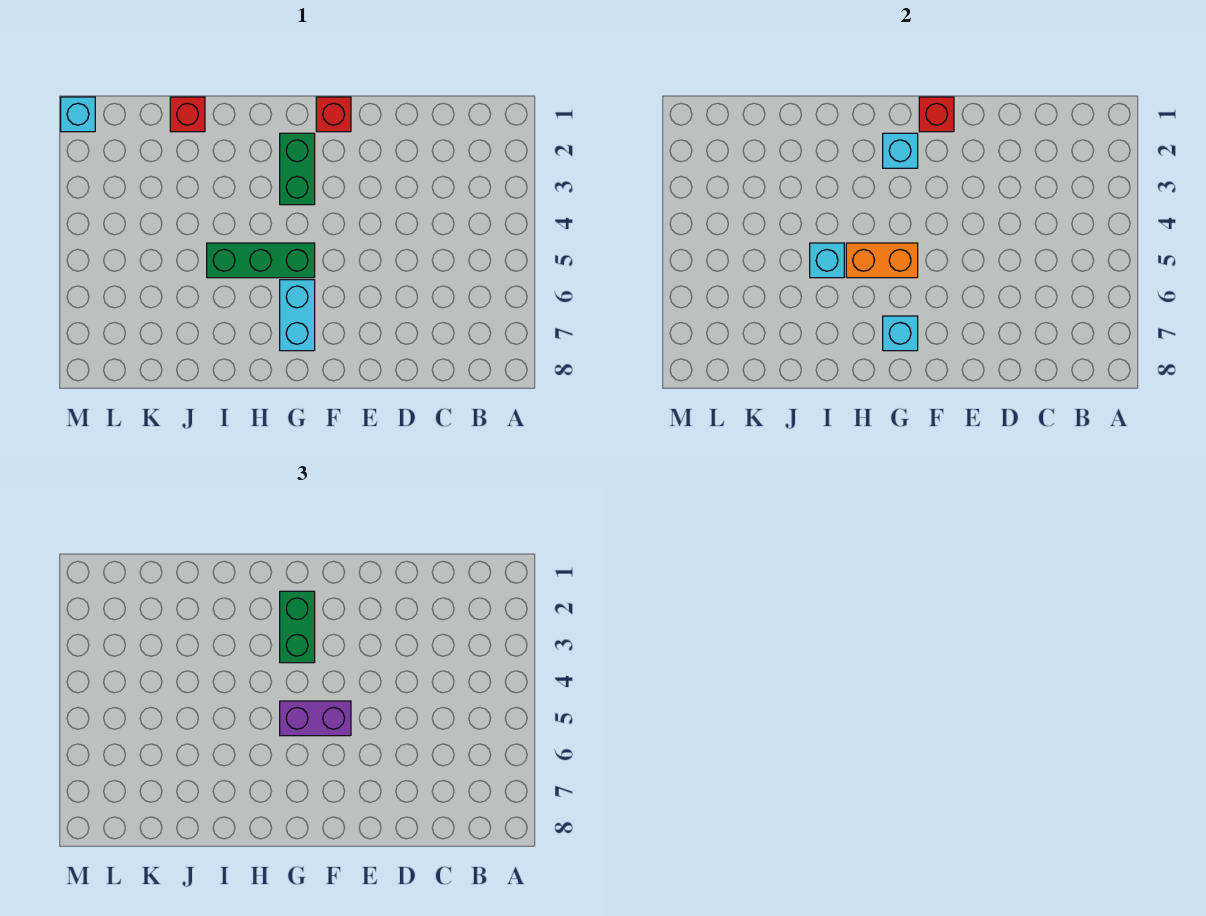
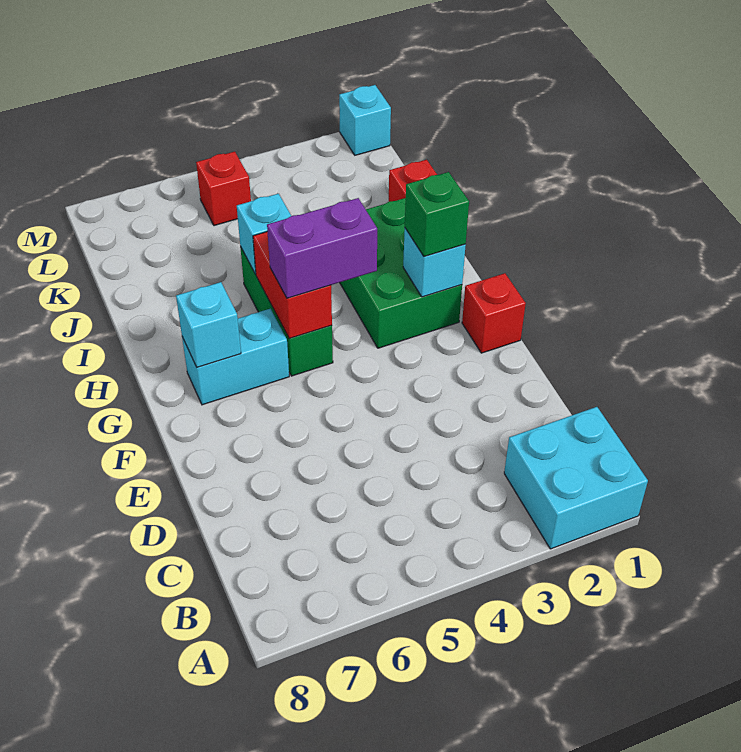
none -> cyan brick A1:B2 level 1
red brick F1 level 2 -> red brick L5 level 1
purple brick F5:G5 level 3 -> purple brick G4:G5 level 3
green brick G2:G3 level 1 -> green brick G2:I3 level 1
green brick G2:G3 level 3 -> green brick G2 level 3
orange brick G5:H5 level 2 -> red brick G5:H5 level 2

